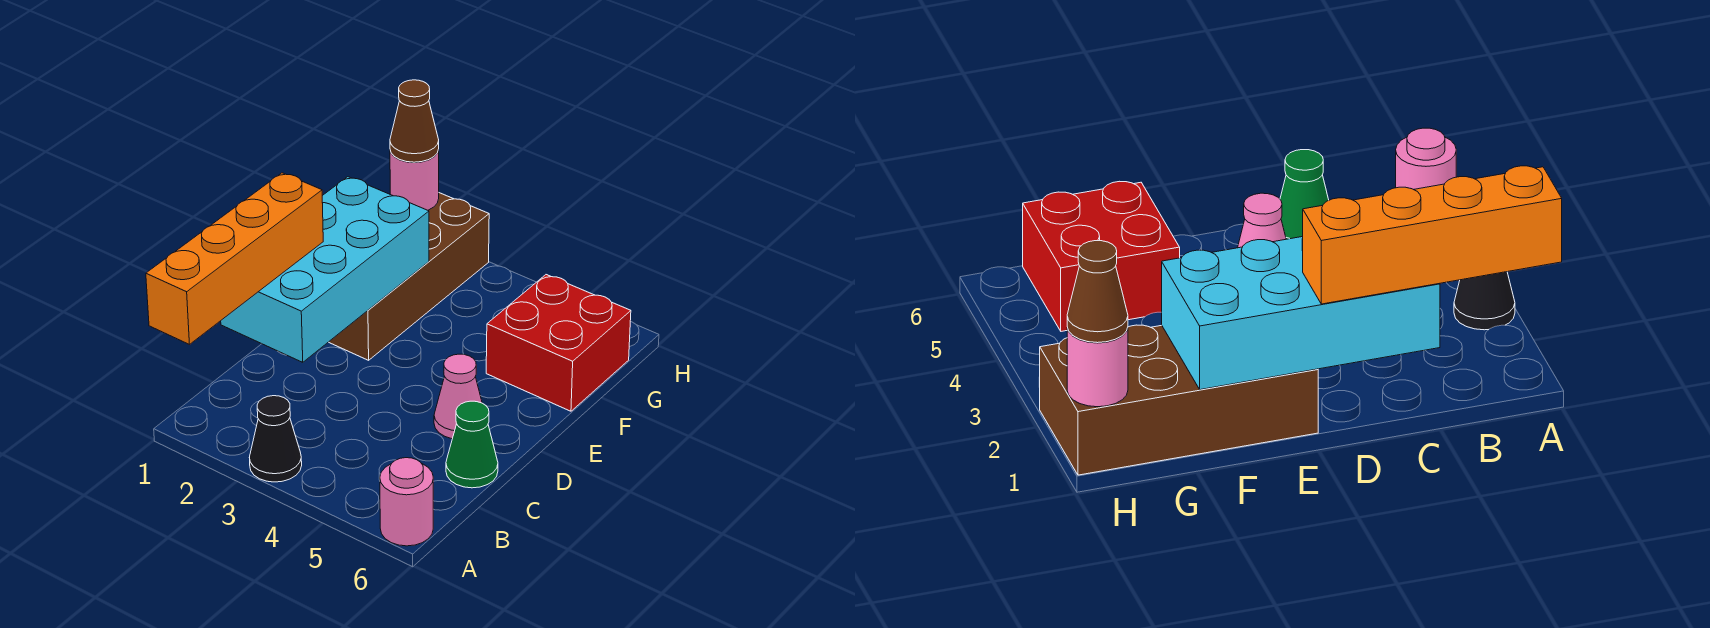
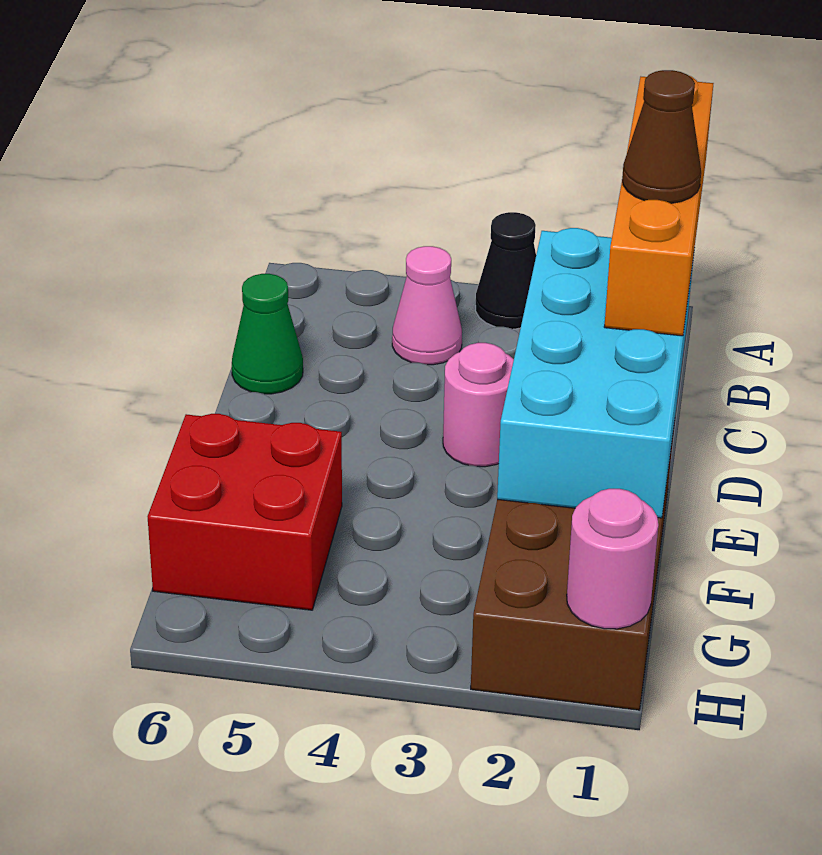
pink round brick A6 level 1 -> pink round brick D3 level 1
pink cone D5 level 1 -> pink cone B4 level 1
brown cone H1 level 3 -> brown cone C1 level 4

